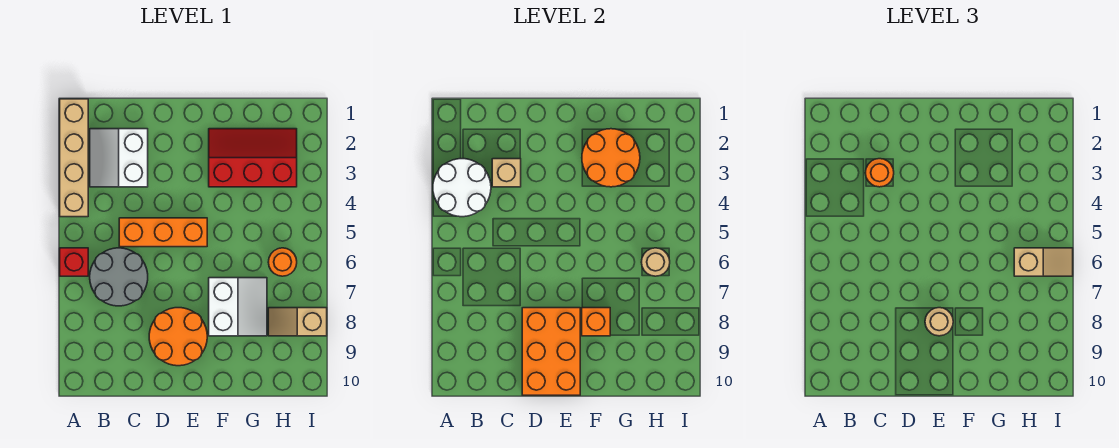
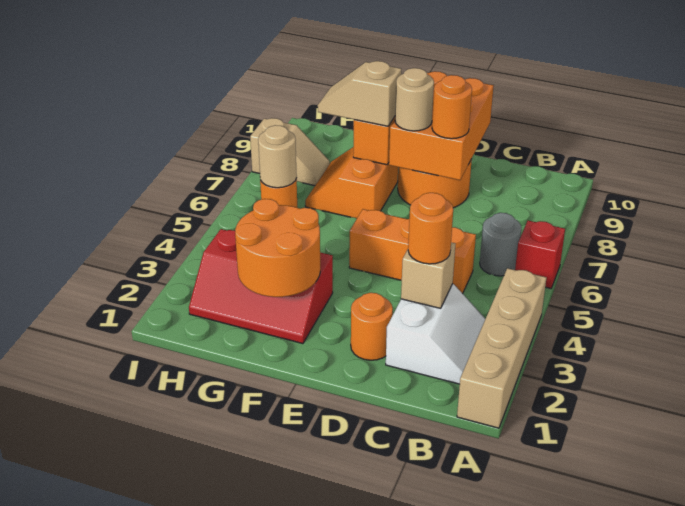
white round brick A3:B4 level 2 -> none
grey round brick B6:C7 level 1 -> grey round brick B6 level 1
none -> orange round brick D2 level 1
none -> orange round brick D8 level 3
white slope F7:G8 level 1 top F -> orange slope F7:G8 level 1 top F
tan slope H6:I6 level 3 top H -> tan slope F8:G8 level 3 top F

